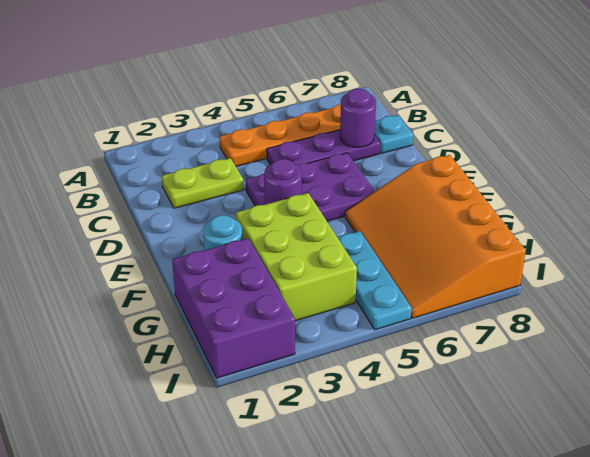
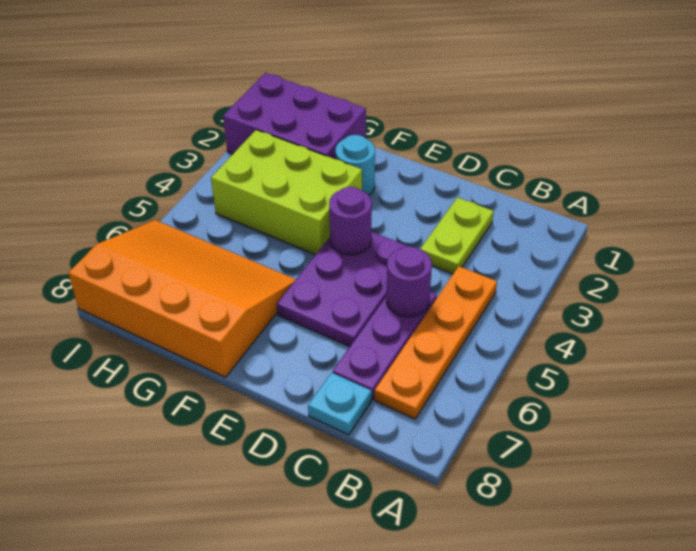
purple round brick C7 level 2 -> purple round brick C5 level 2
cyan plate G5:I5 level 1 -> none

